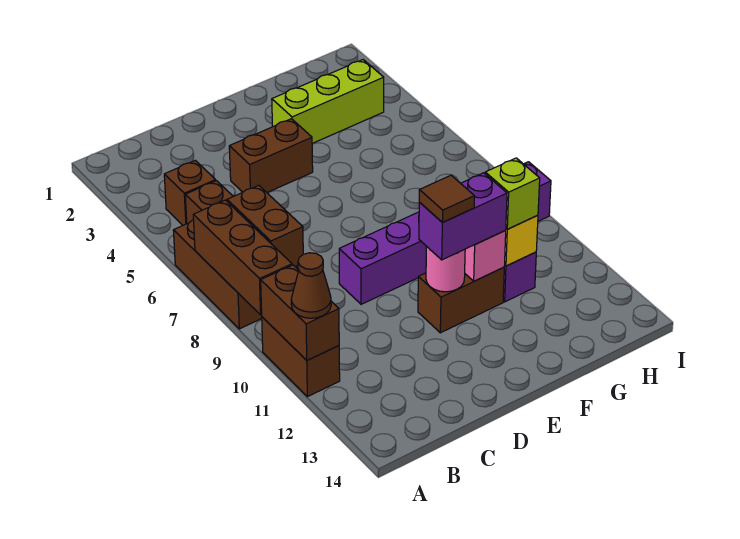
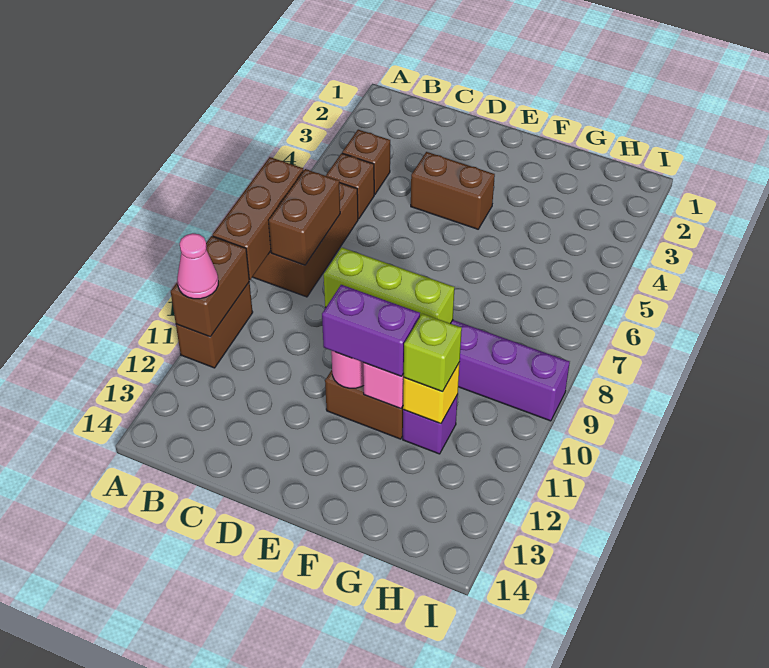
brown cone A11 level 3 -> pink cone A11 level 3
brown tile E11 level 4 -> none
lime brick F3:H3 level 1 -> lime brick D9:F9 level 2

